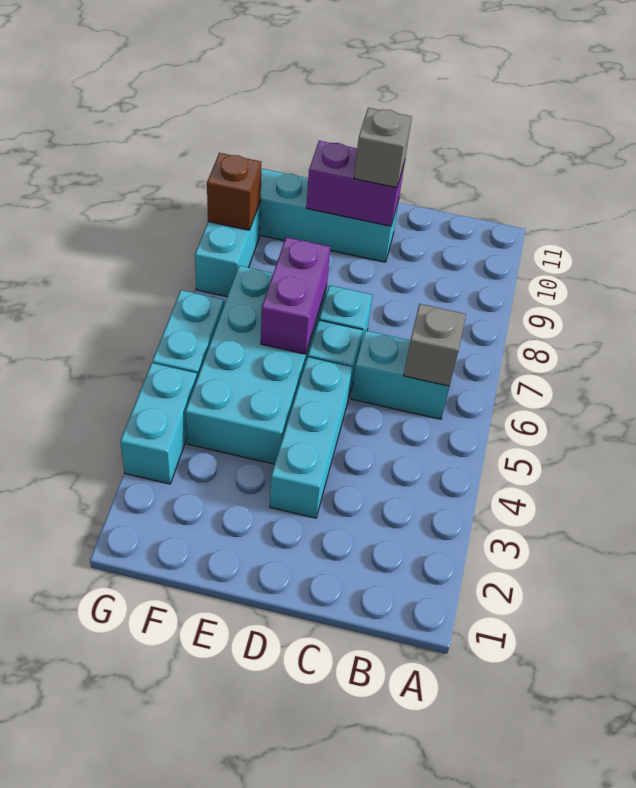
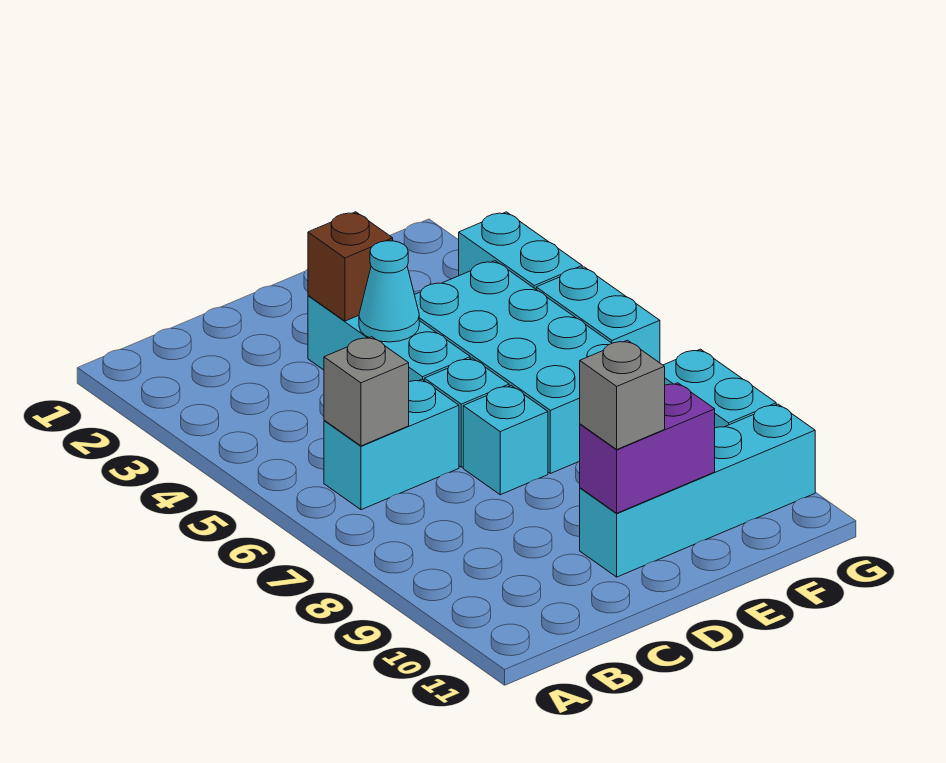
none -> cyan cone D4 level 2
purple brick E6:E7 level 2 -> none
brown brick G9 level 2 -> brown brick D3 level 2

